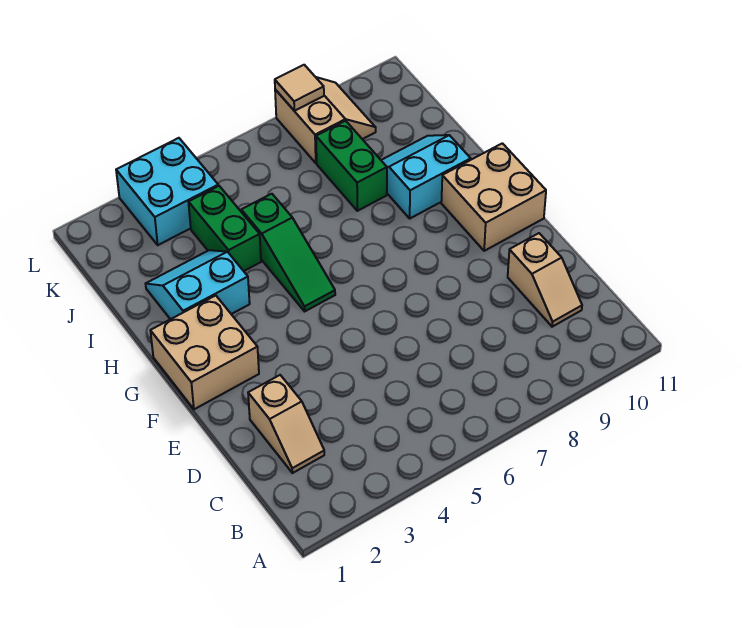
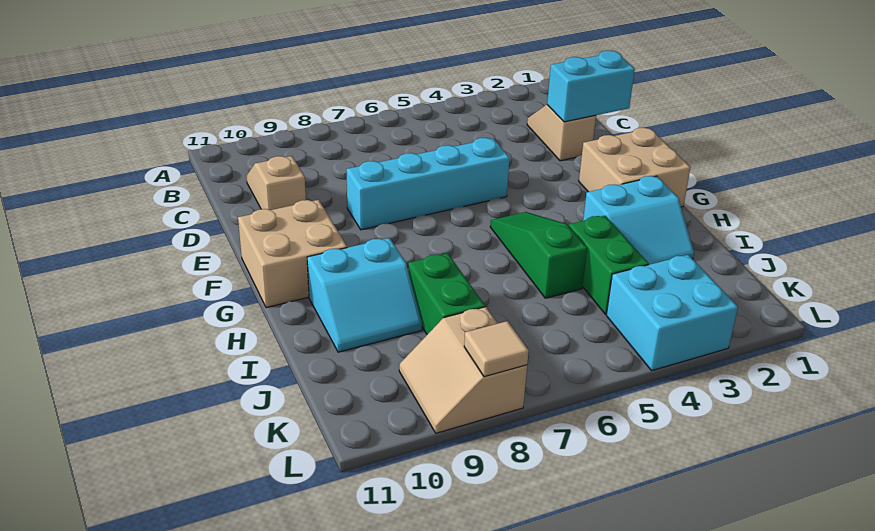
none -> cyan brick D1:D2 level 2
none -> cyan brick E5:E8 level 1

